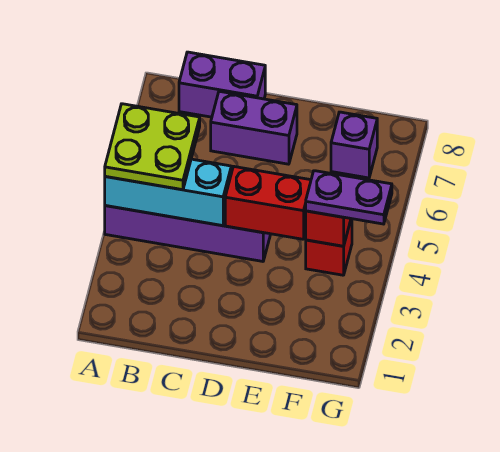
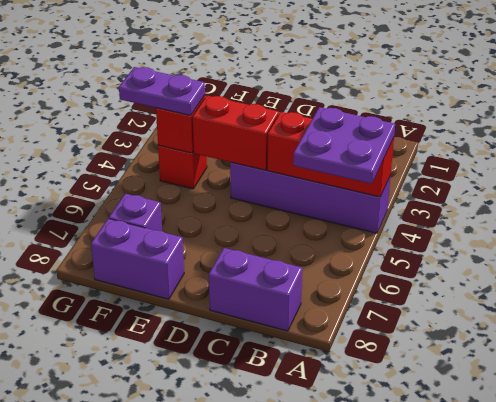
cyan brick A4:C4 level 2 -> red brick A4:C4 level 2
lime plate A4:B5 level 3 -> purple plate A4:B5 level 3
purple brick C7:D7 level 1 -> purple brick E8:F8 level 1

